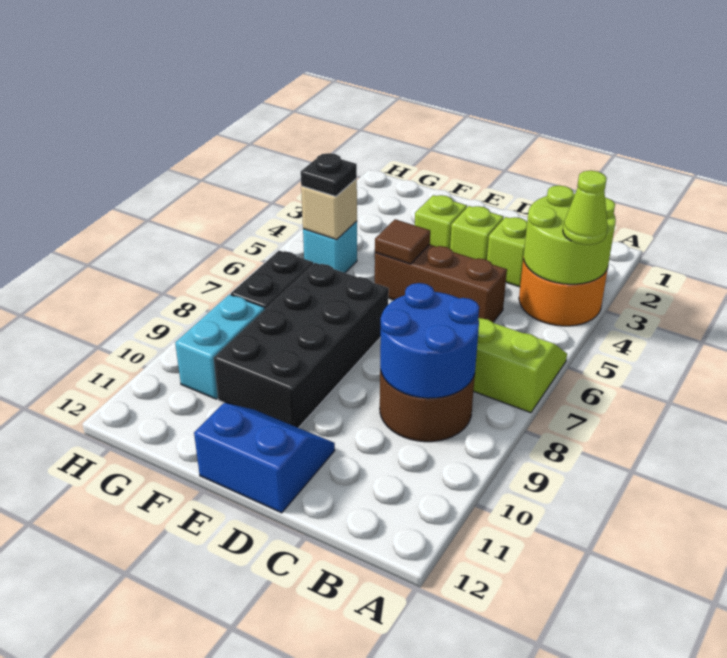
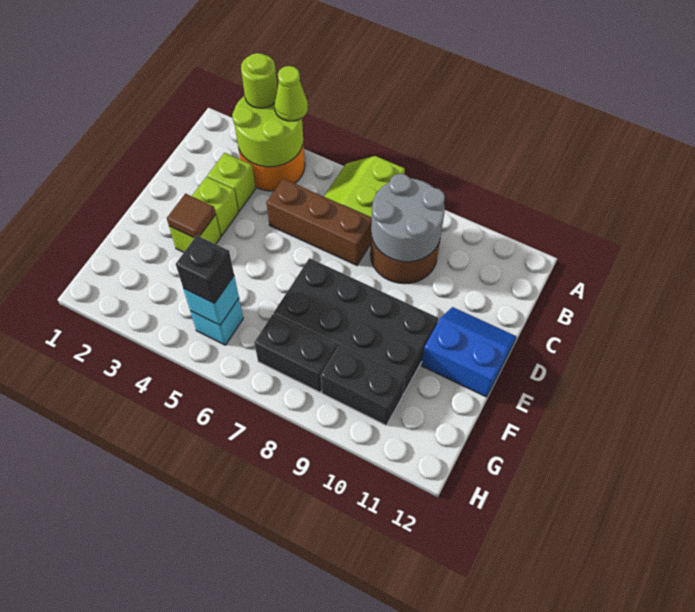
none -> lime round brick A3 level 3
blue round brick B8:C9 level 2 -> grey round brick B8:C9 level 2
brown brick C5:E5 level 1 -> brown brick C5:C7 level 1
blue slope D11:E12 level 1 top 12 -> blue slope D11:E12 level 1 top E
brown tile E5 level 2 -> brown tile E3 level 2
tan brick G5 level 2 -> cyan brick G5 level 2
black plate G5 level 3 -> black brick G5 level 3
cyan brick G9:G10 level 1 -> black brick G9:G10 level 1

